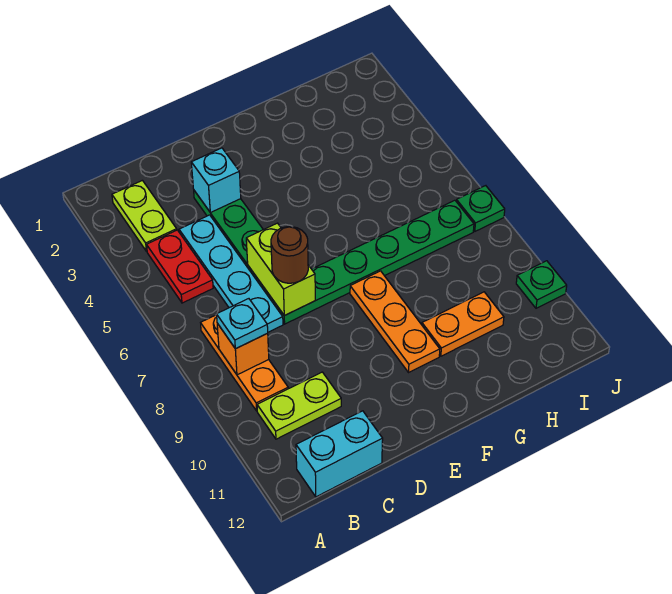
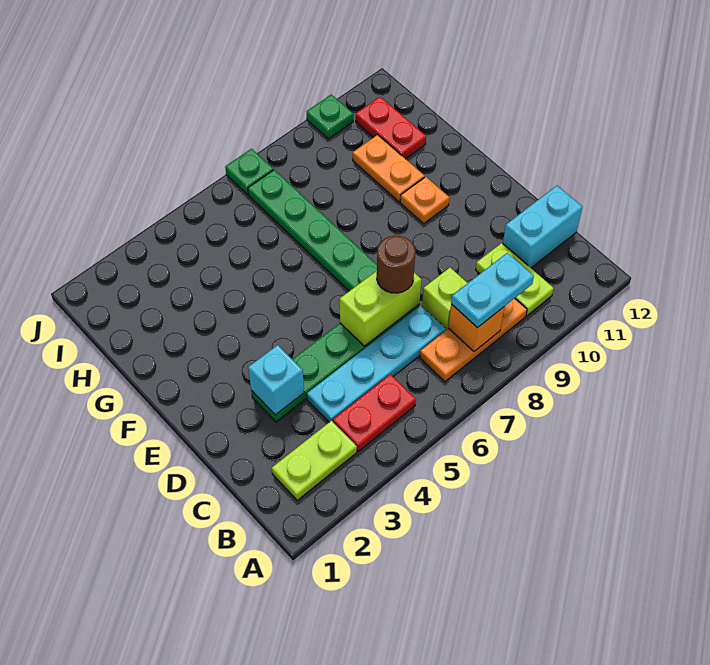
cyan plate B8 level 3 -> cyan plate B8:B9 level 3
cyan brick B12:C12 level 1 -> cyan brick C11:C12 level 1
none -> lime brick C8 level 1
orange plate F8:F10 level 1 -> orange plate F10 level 1
none -> red plate H11:I11 level 1

